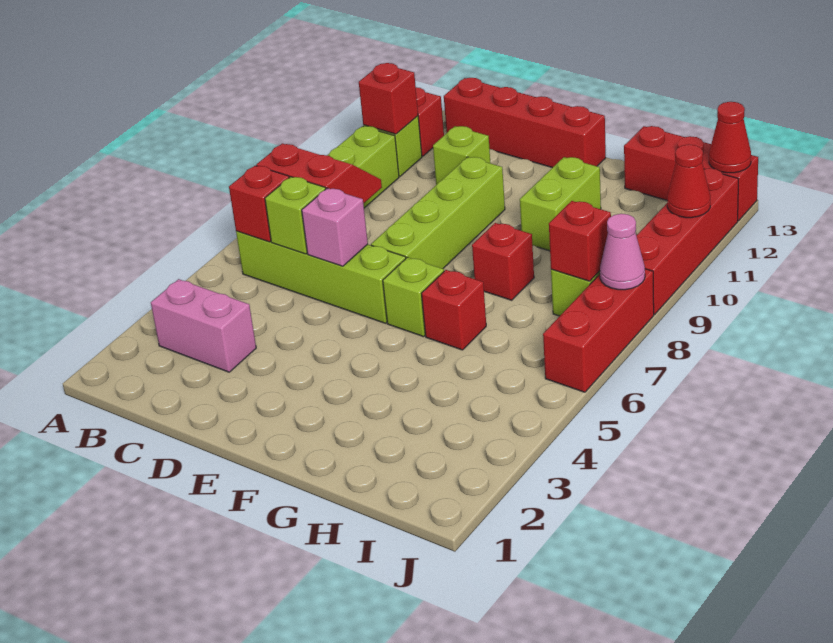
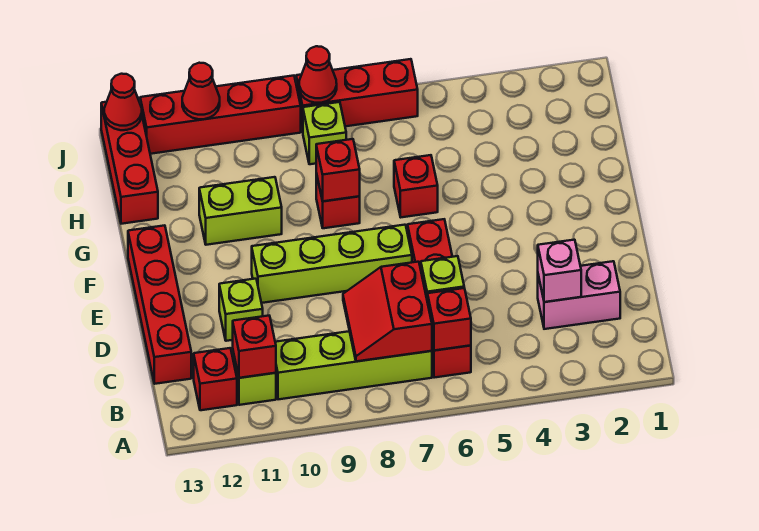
pink brick B3:C3 level 1 -> pink brick C2:C3 level 1
lime brick B6:E6 level 1 -> red brick B6:E6 level 1
pink brick D6 level 2 -> pink brick C3 level 2
lime brick F6 level 1 -> none
red brick I8 level 2 -> red brick G8 level 2
pink cone J8 level 2 -> red cone J8 level 2

